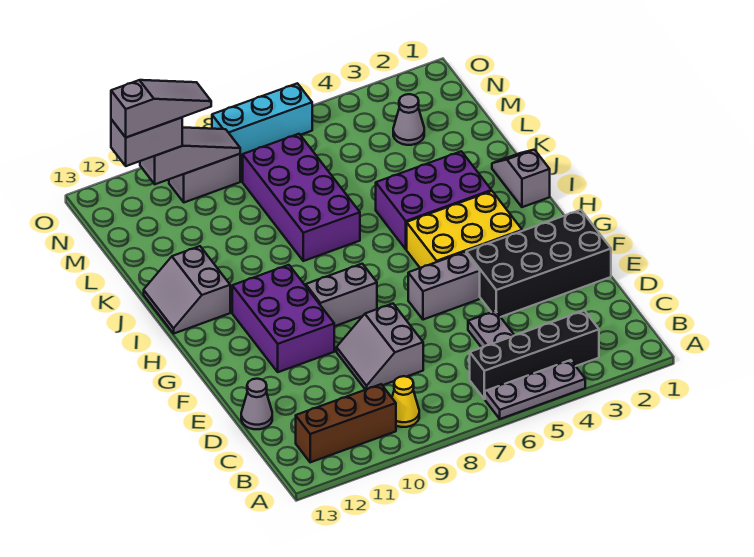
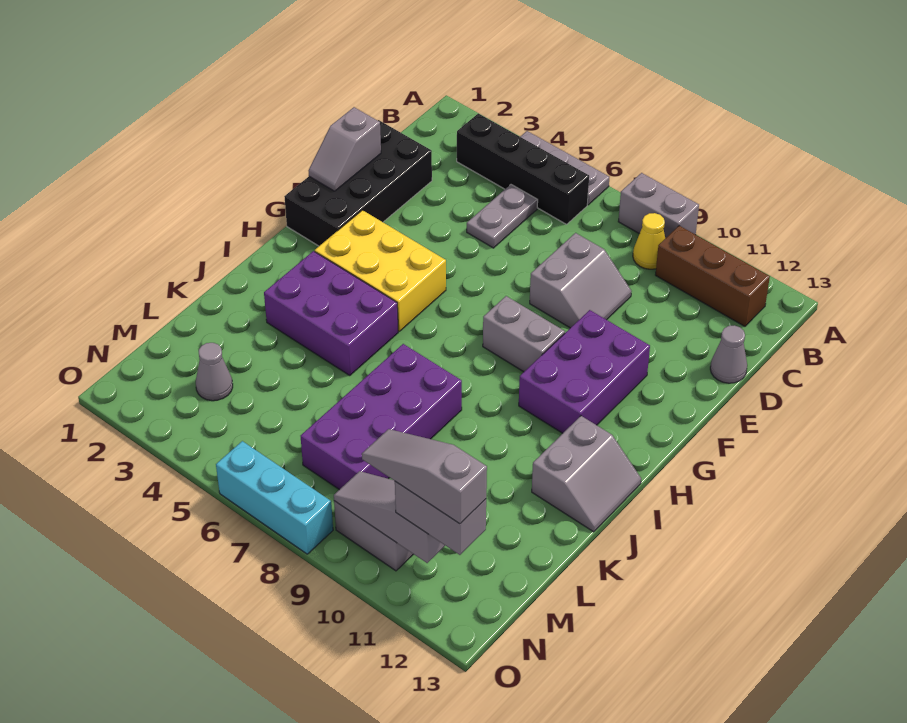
black brick E1:F4 level 1 -> black brick D1:G2 level 1
grey brick F5:F6 level 1 -> grey brick A8:A9 level 1
grey slope I1:J1 level 1 top I -> grey slope E1:F1 level 2 top E

